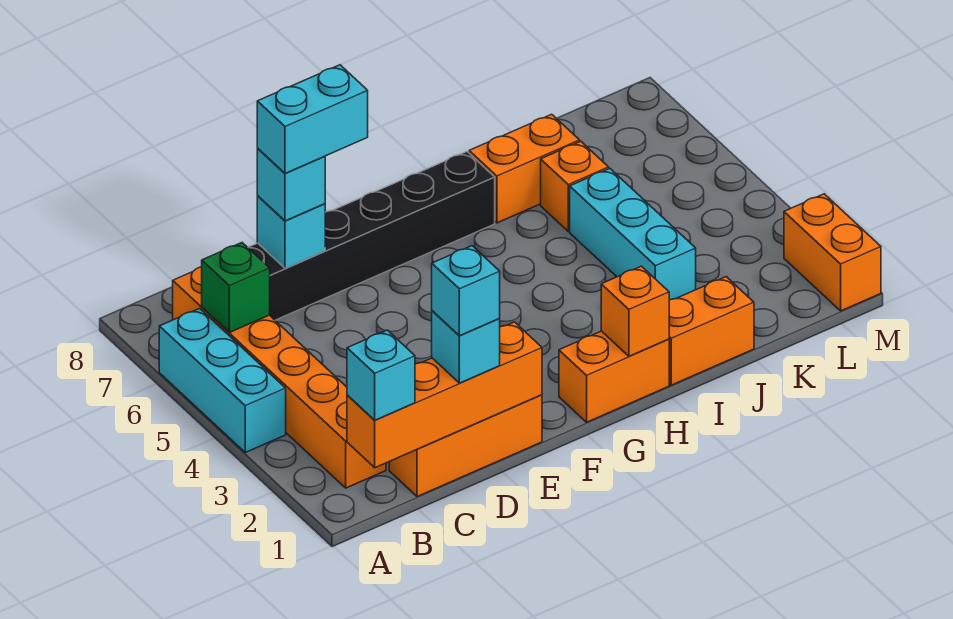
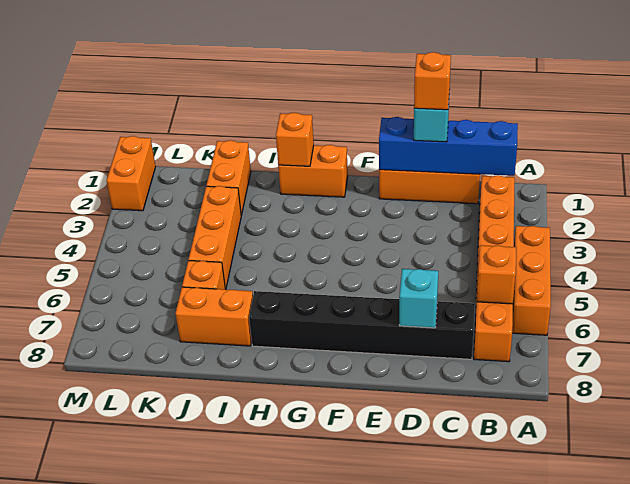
cyan brick A4:A6 level 1 -> orange brick A4:A6 level 1
orange brick B1:E1 level 2 -> blue brick B1:E1 level 2
cyan brick B1 level 3 -> none
green brick B6 level 2 -> orange brick B6 level 2
cyan brick D1 level 4 -> orange brick D1 level 4
cyan brick D7 level 3 -> none
cyan brick D7:E7 level 4 -> none
orange brick I1:J1 level 1 -> orange brick J1:J2 level 1
cyan brick J3:J5 level 1 -> orange brick J3:J5 level 1

